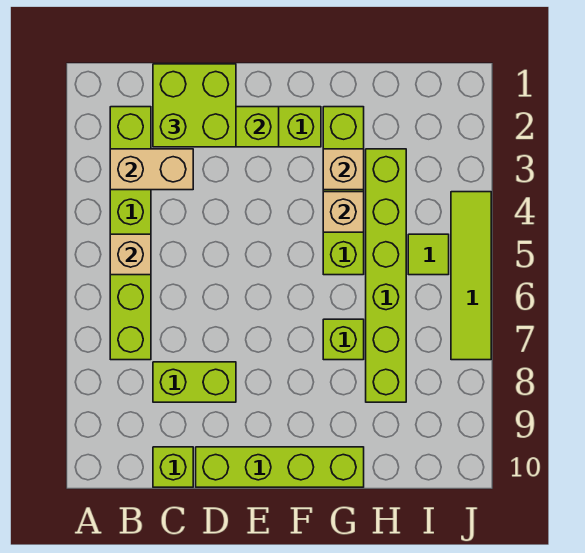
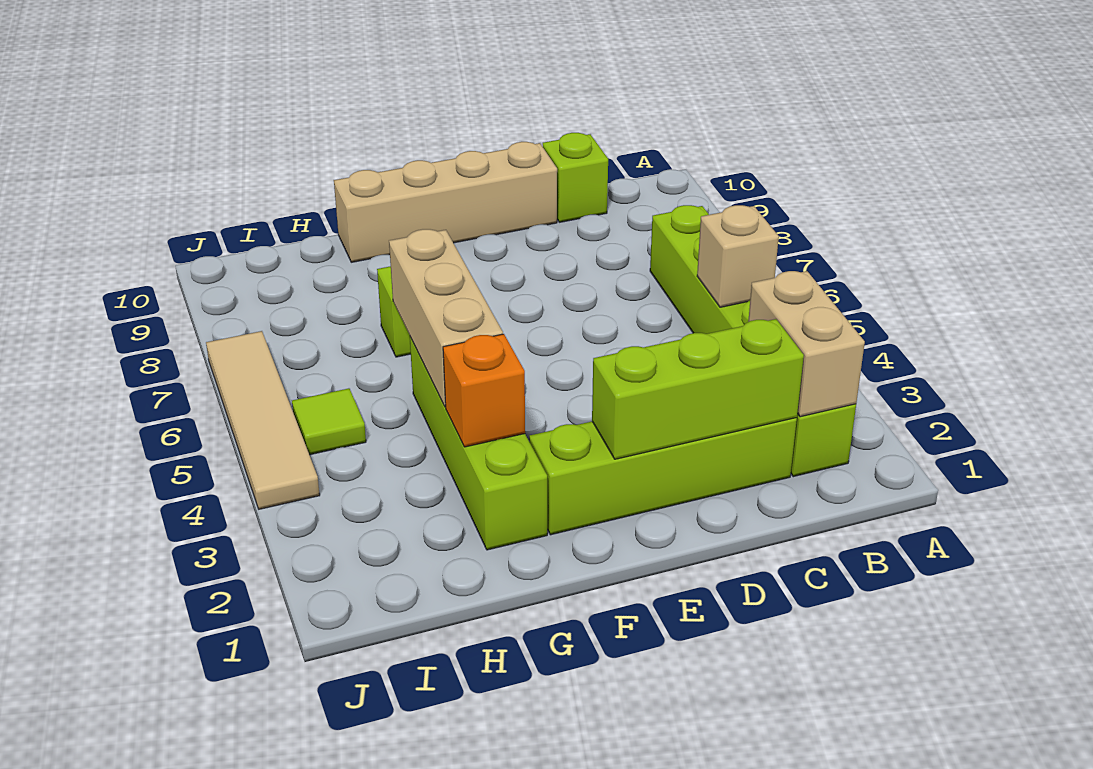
tan brick B3:C3 level 2 -> tan brick B2:B3 level 2
lime brick C1:D2 level 3 -> none
lime brick C8:D8 level 1 -> none
lime brick D10:G10 level 1 -> tan brick D10:G10 level 1
tan brick G3 level 2 -> orange brick G3 level 2
tan brick G4 level 2 -> tan brick G4:G6 level 2
lime brick H3:H8 level 1 -> none
lime tile J4:J7 level 1 -> tan tile J4:J7 level 1

